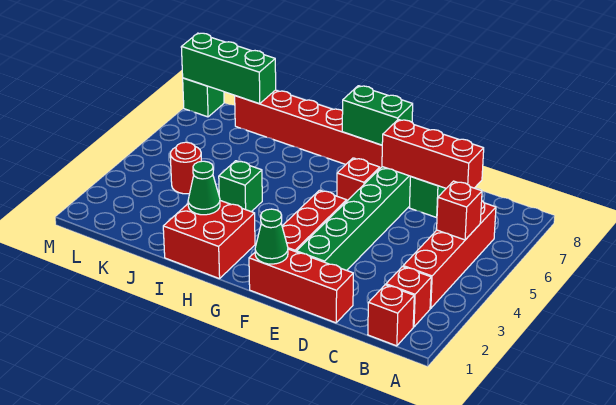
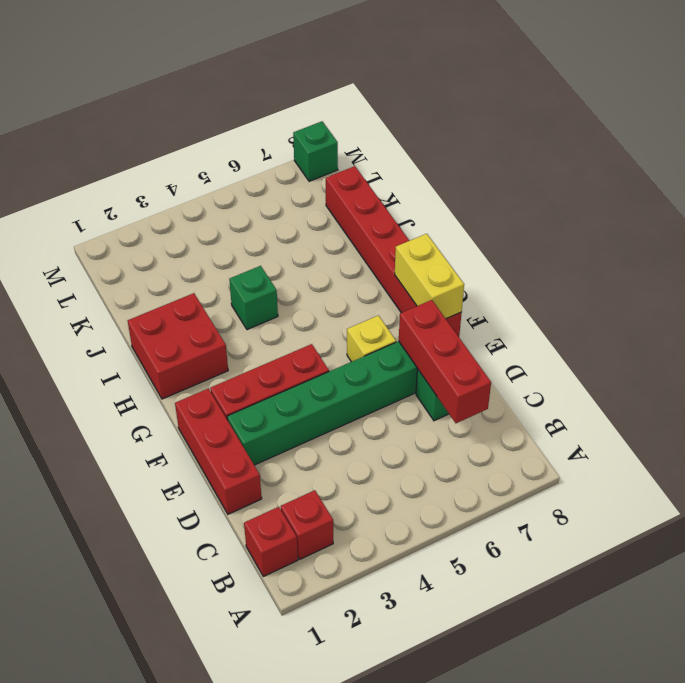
red brick B3:B6 level 1 -> none
red brick B5 level 2 -> none
green cone F1 level 2 -> none
red brick F6 level 1 -> yellow brick F6 level 1
green brick F8:G8 level 2 -> yellow brick F8:G8 level 2
green cone I2 level 2 -> none
red round brick K4 level 1 -> none
green brick K8:M8 level 2 -> none

